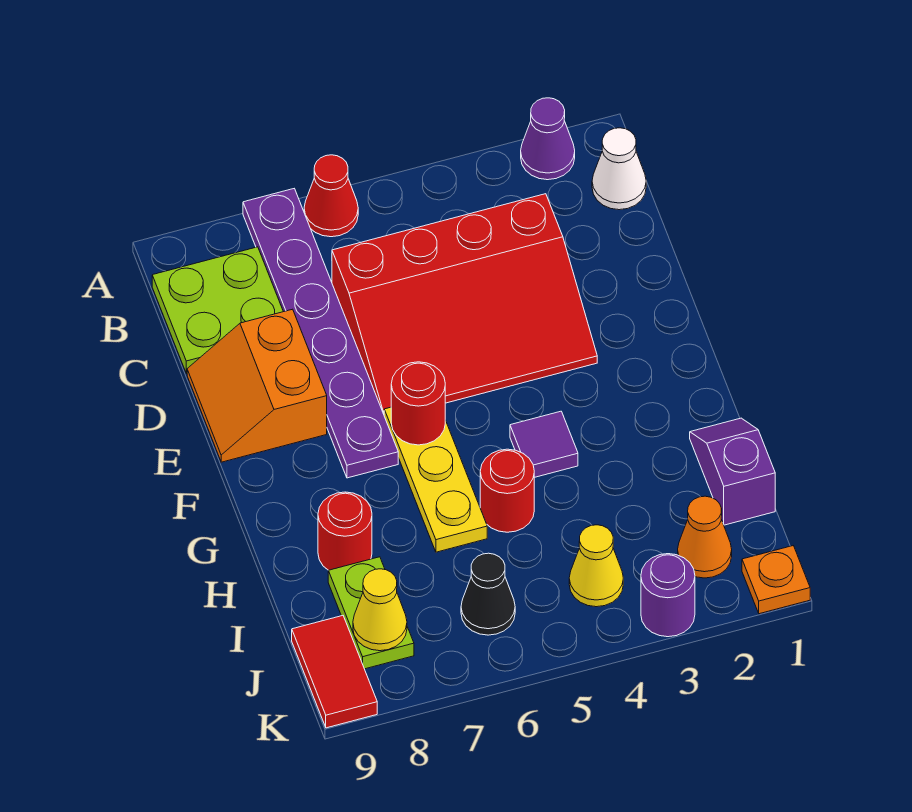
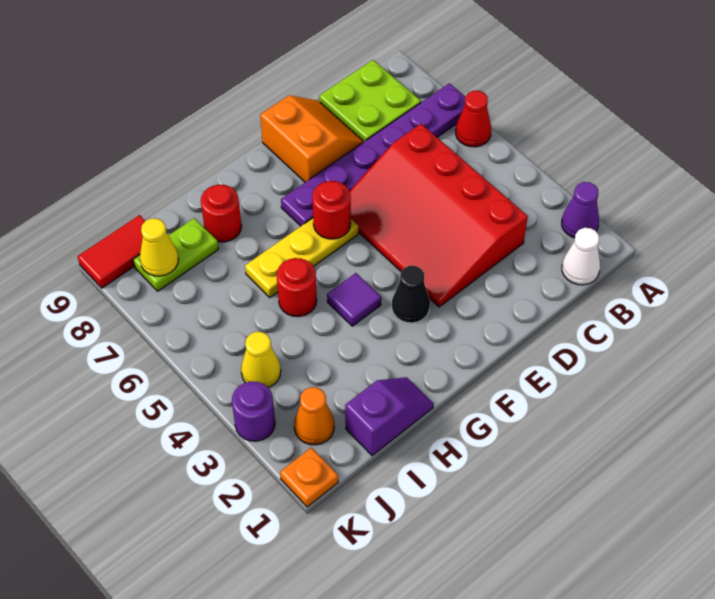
orange slope D8:E9 level 1 top 8 -> orange slope D8:E9 level 1 top E
black cone J6 level 1 -> black cone F3 level 1

